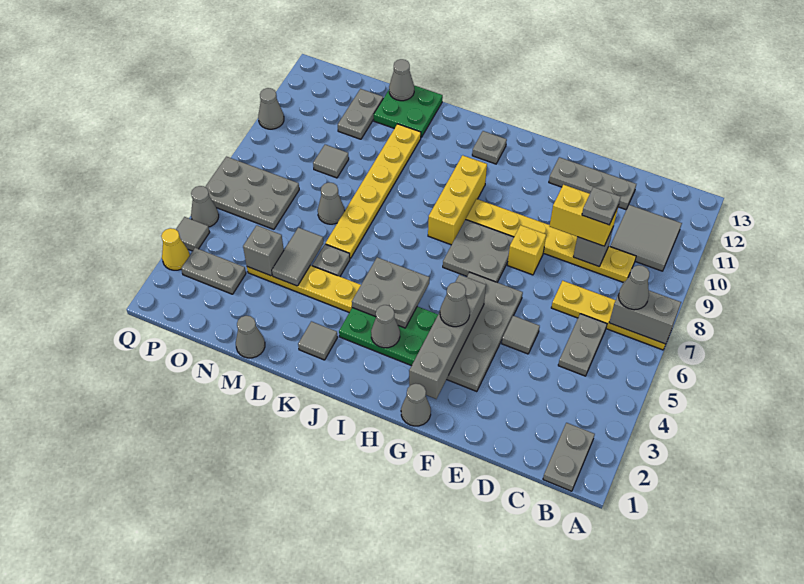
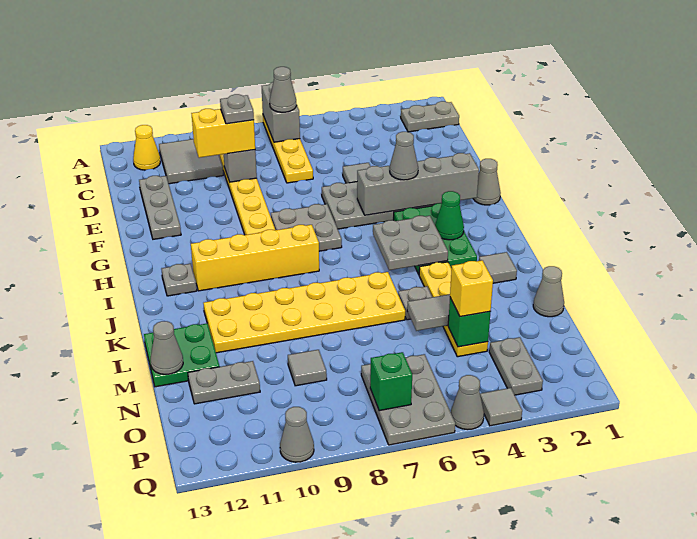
grey plate C5:C6 level 1 -> none
yellow brick D9:E9 level 3 -> yellow brick D9:D10 level 3
yellow brick F8 level 1 -> yellow brick N4 level 3
grey cone I3 level 2 -> green cone I3 level 2
yellow brick I8:I10 level 1 -> yellow brick I8:I11 level 1
yellow plate L6:L11 level 1 -> yellow plate K6:L11 level 1
grey cone M7 level 1 -> none
grey brick N4 level 2 -> green brick N4 level 2
none -> green brick P7 level 2
yellow cone Q3 level 1 -> yellow cone B12 level 1

